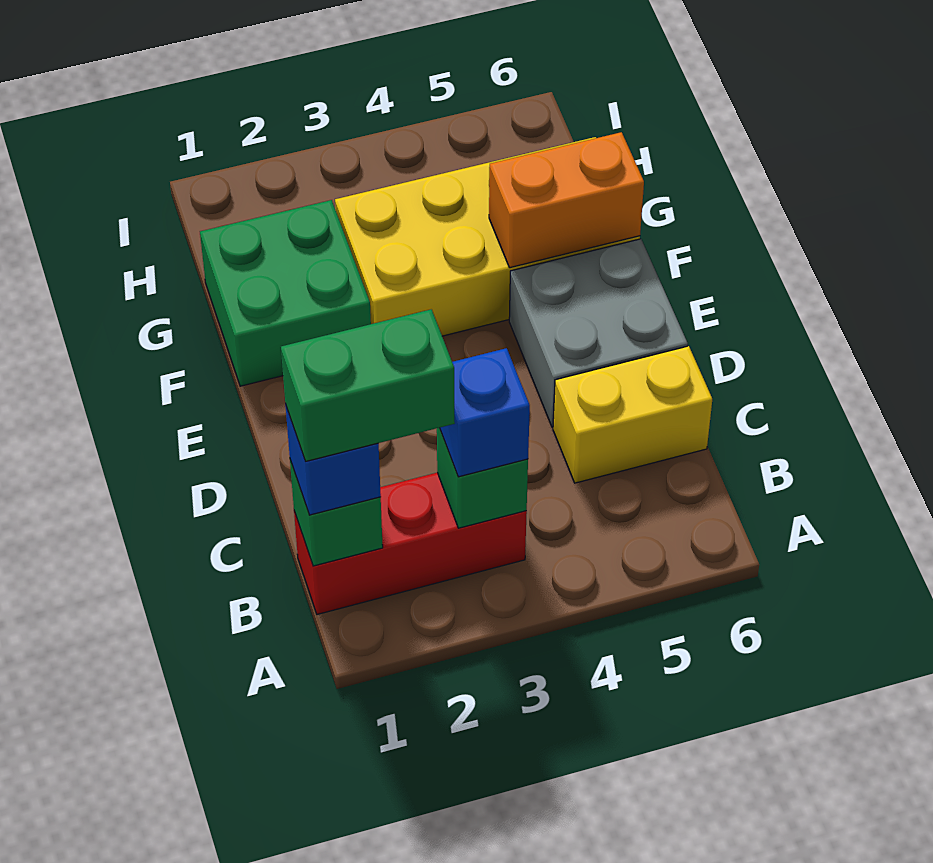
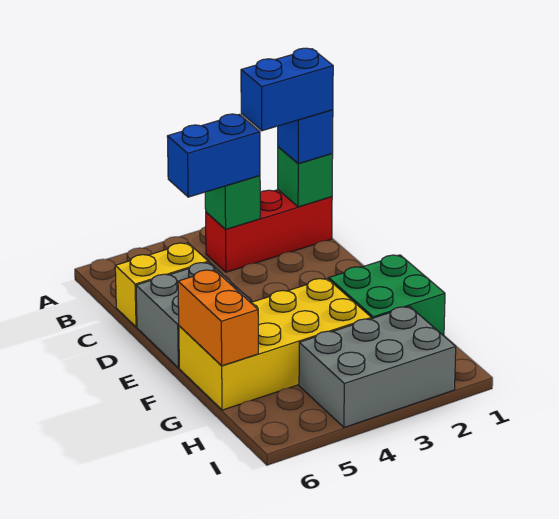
green brick B1:B2 level 4 -> blue brick B1:B2 level 4
blue brick B3 level 3 -> blue brick B3:B4 level 3
orange brick F5:F6 level 2 -> orange brick F6:G6 level 2
none -> grey brick H2:I4 level 1

